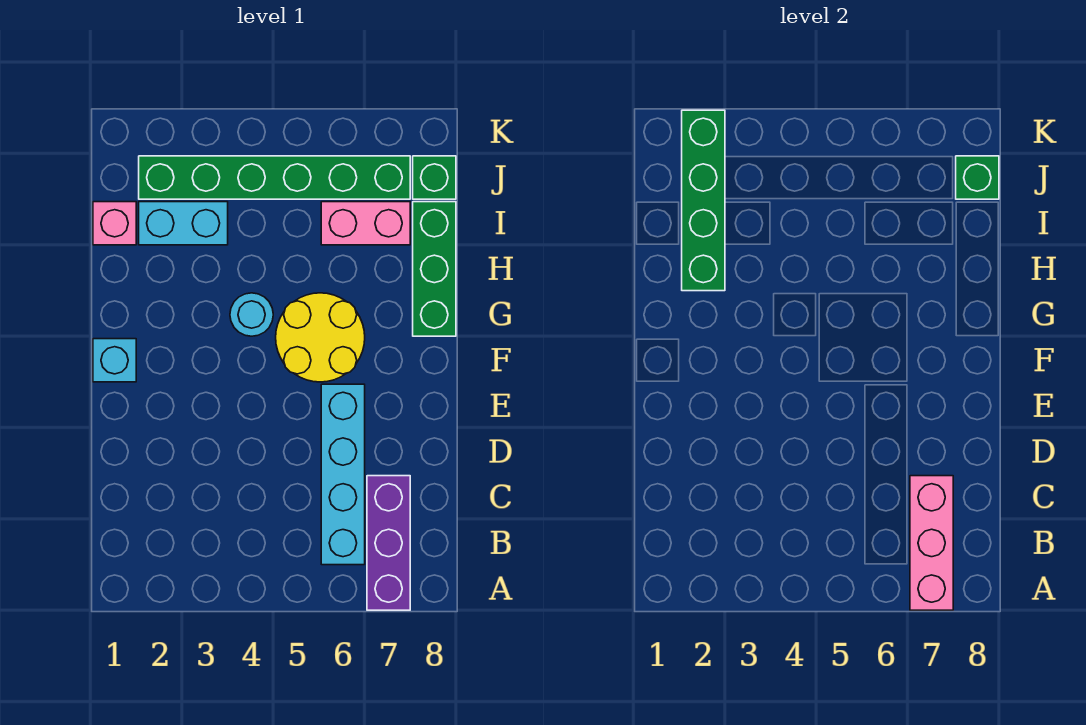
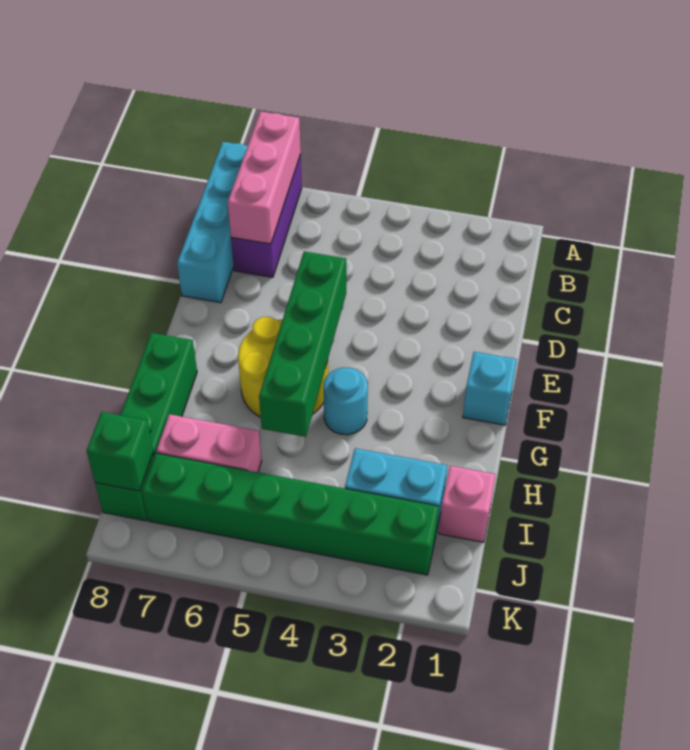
cyan brick B6:E6 level 1 -> cyan brick A8:D8 level 1
green brick H2:K2 level 2 -> green brick E5:H5 level 2

